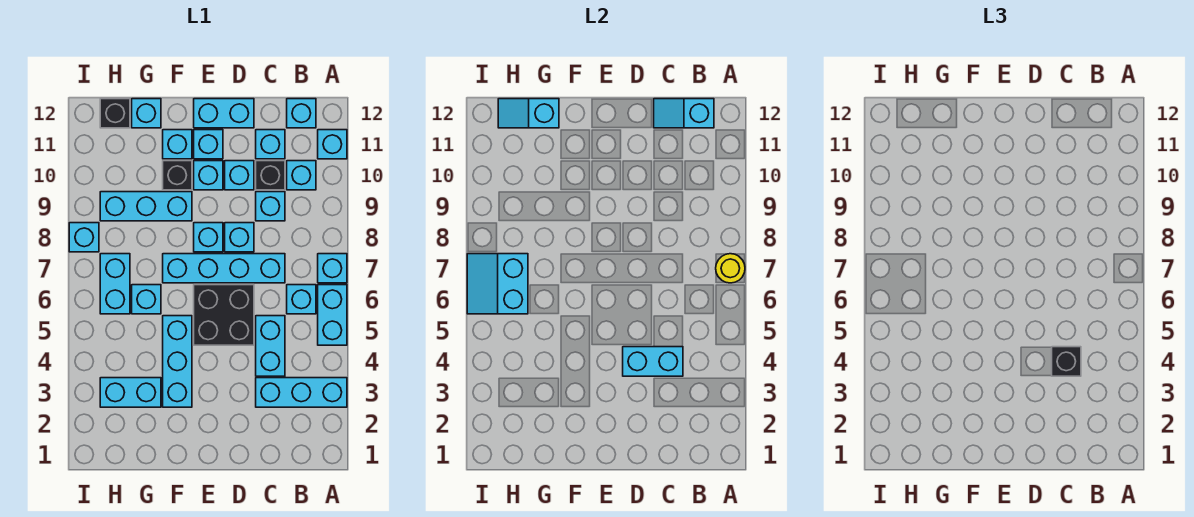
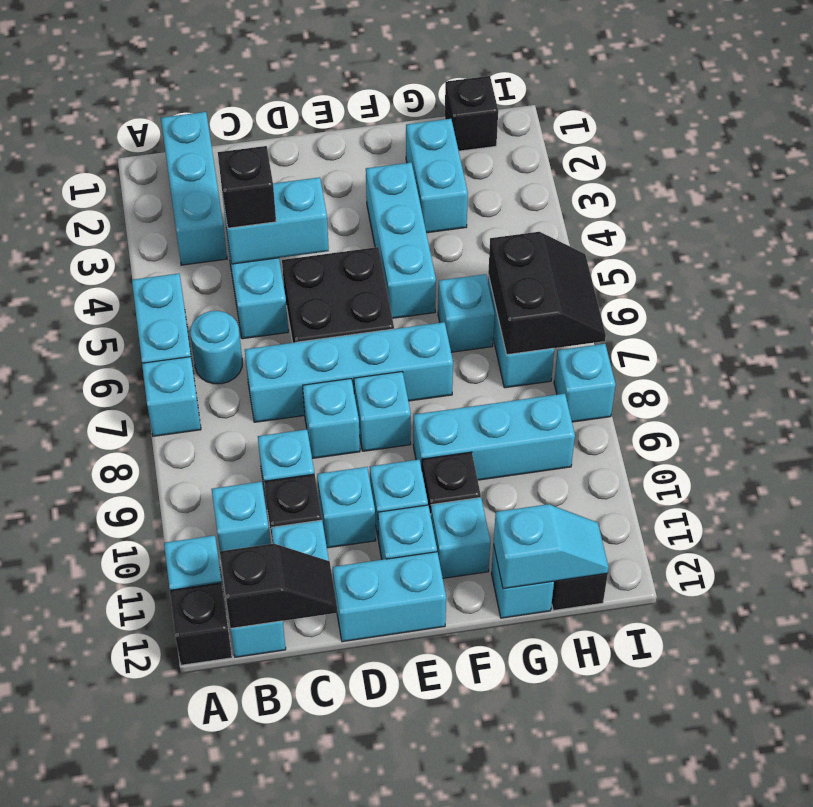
cyan brick A3:C3 level 1 -> cyan brick B1:B3 level 1
yellow round brick A7 level 2 -> none
none -> black brick A12 level 1
cyan brick B6 level 1 -> cyan round brick B6 level 1
cyan slope B12:C12 level 2 top B -> black slope B12:C12 level 2 top B
cyan brick G3:H3 level 1 -> cyan brick G2:G3 level 1
none -> black brick H1 level 1
cyan slope H6:I7 level 2 top H -> black slope H6:I7 level 2 top H

